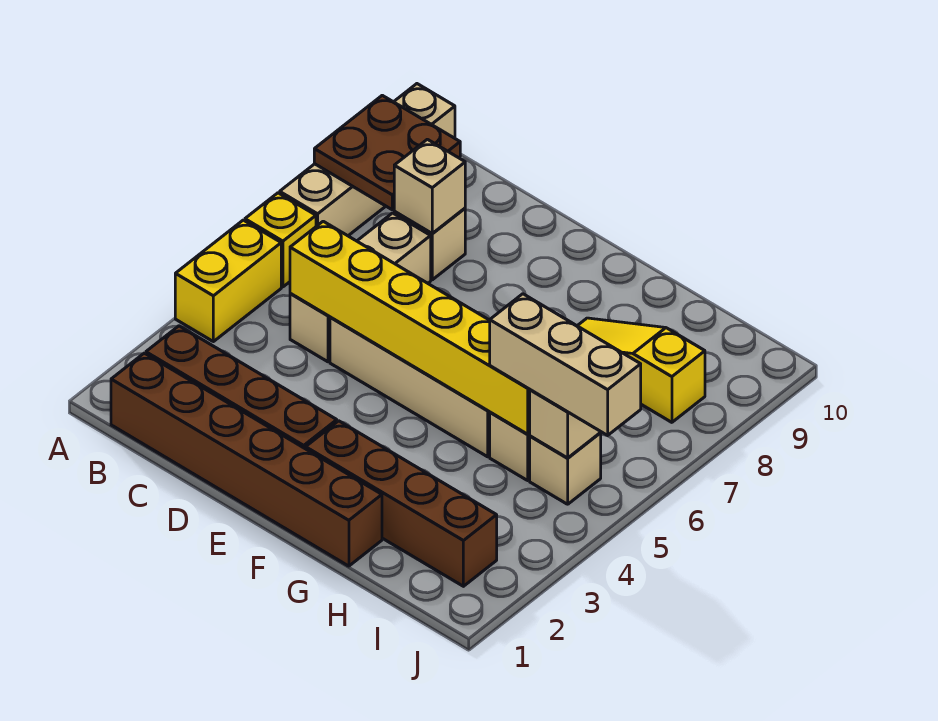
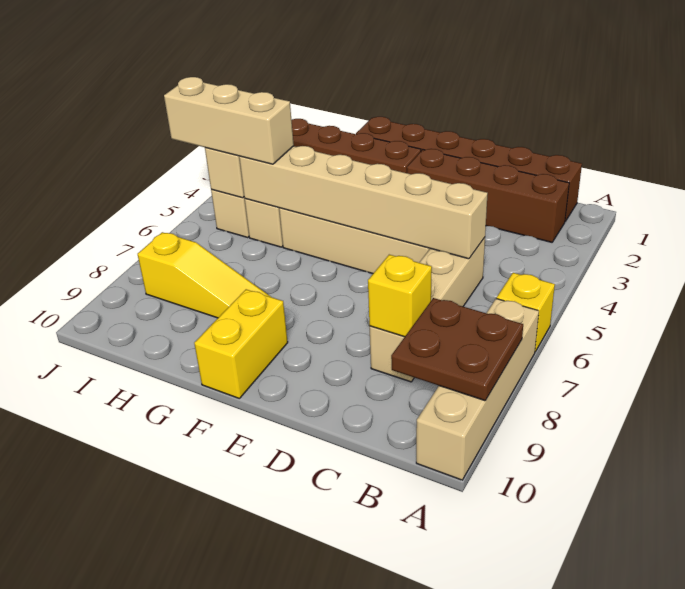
yellow brick A4:A5 level 1 -> yellow brick F9:F10 level 1
yellow brick C5:H5 level 2 -> tan brick C5:H5 level 2
tan brick C8 level 2 -> yellow brick C8 level 2

